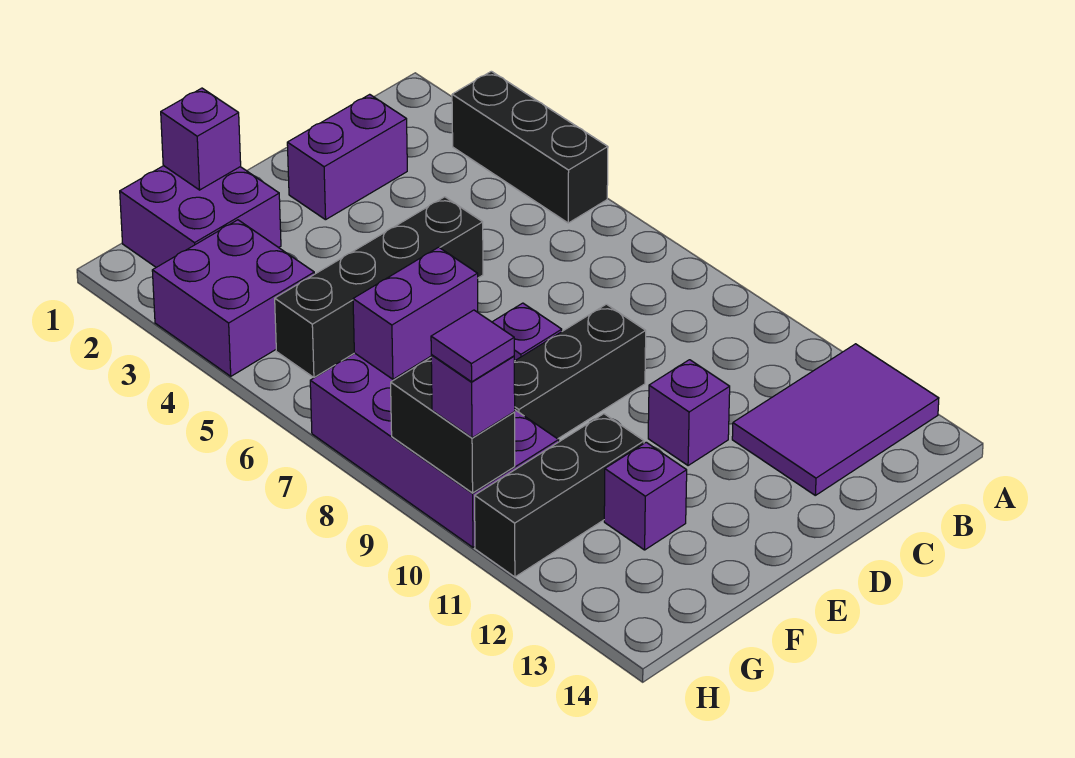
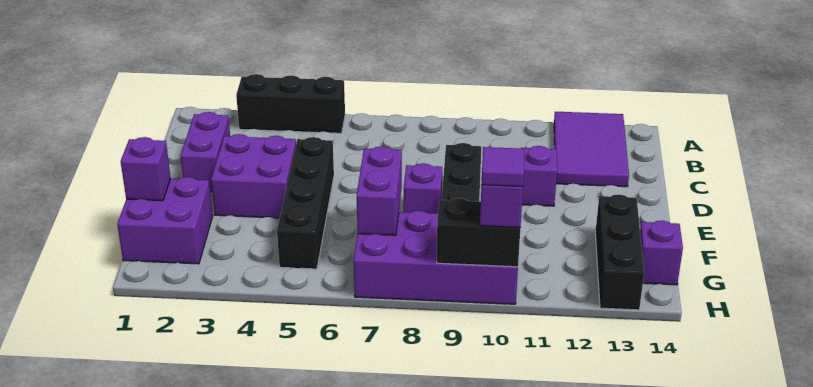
black brick F11:H11 level 1 -> black brick F13:H13 level 1
purple brick F12 level 1 -> purple brick G14 level 1
purple brick G3:H4 level 1 -> purple brick D3:E4 level 1

